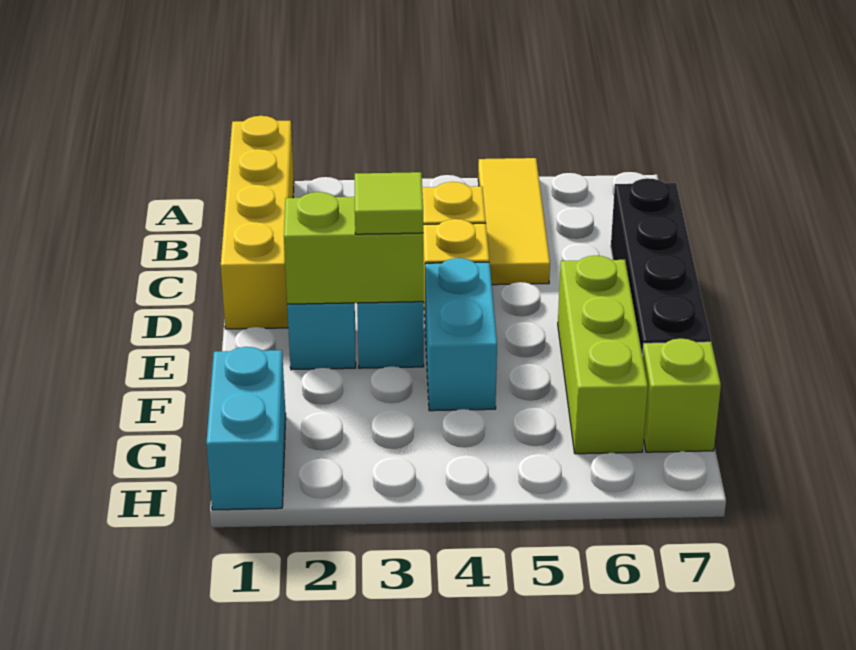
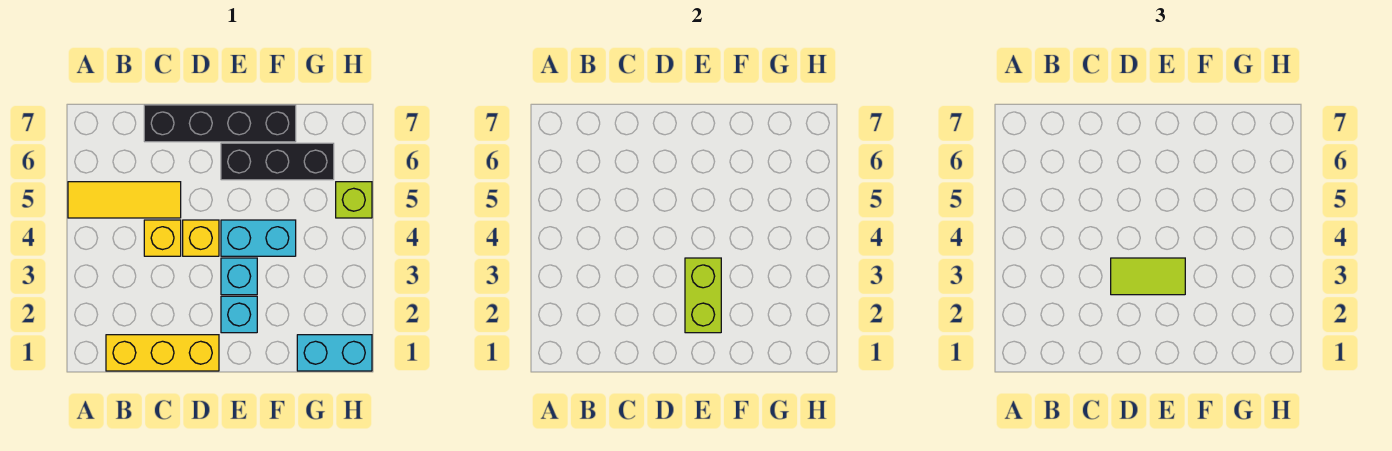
yellow brick A1:D1 level 1 -> yellow brick B1:D1 level 1
lime tile E3 level 3 -> lime tile D3:E3 level 3
lime brick E6:G6 level 1 -> black brick E6:G6 level 1
lime brick G7 level 1 -> lime brick H5 level 1

